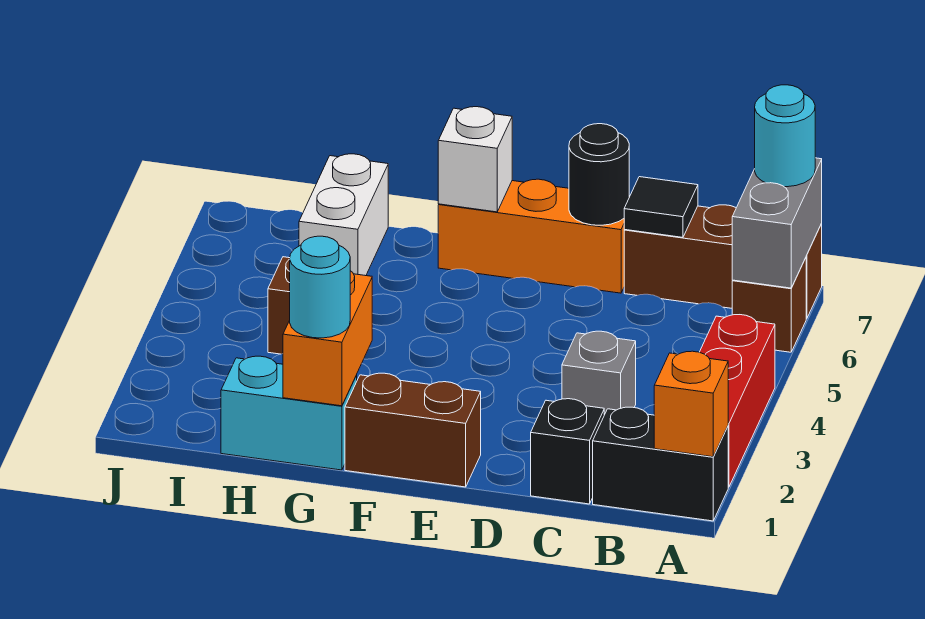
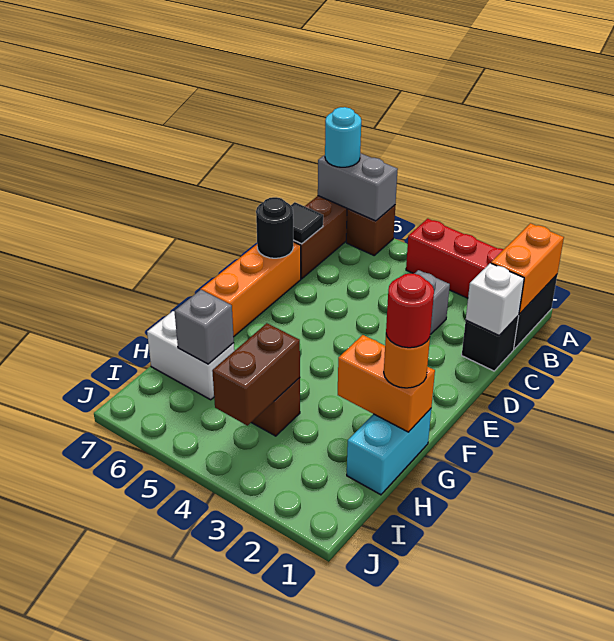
orange brick A1 level 2 -> orange brick A1:B1 level 2
brown brick E1:F1 level 1 -> brown brick H4:I4 level 2
white brick F7 level 2 -> white brick C1 level 2
cyan round brick G1 level 3 -> orange round brick G1 level 3
none -> red round brick G1 level 4
none -> grey brick H6 level 2

